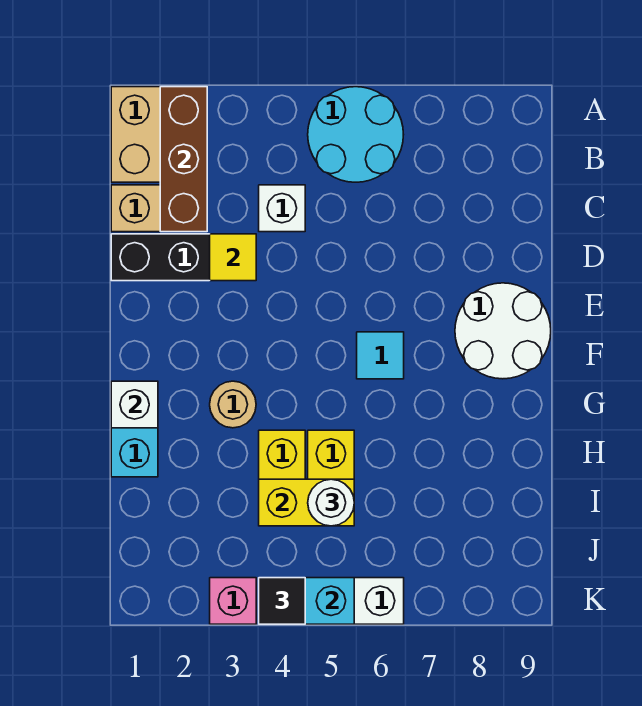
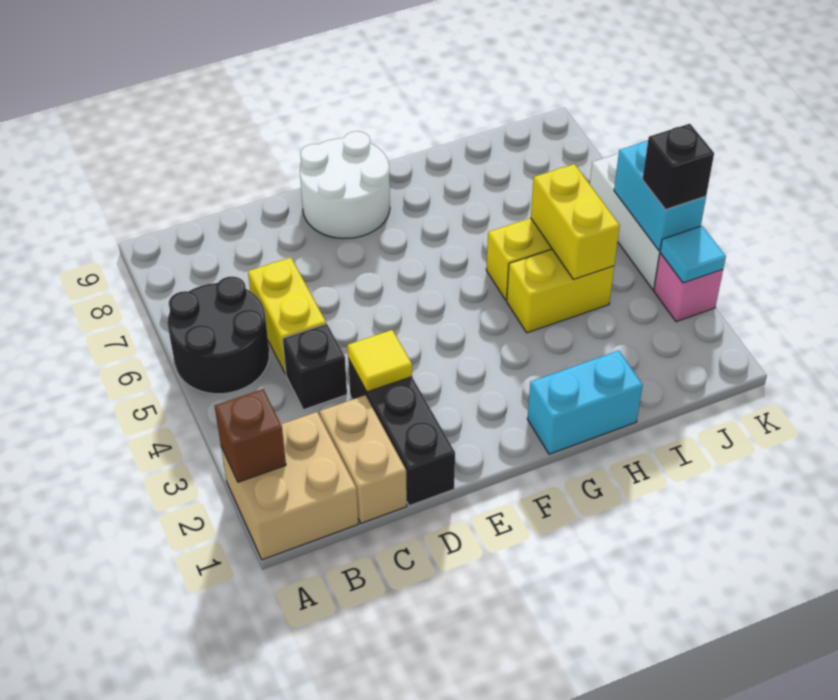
brown brick A2:C2 level 2 -> brown brick A2 level 2
cyan round brick A5:B6 level 1 -> black round brick A5:B6 level 1
white brick C4 level 1 -> black brick C4 level 1
none -> yellow brick C5:C6 level 1
cyan tile F6 level 1 -> cyan tile K3 level 2
white brick G1 level 2 -> none
tan round brick G3 level 1 -> none
white round brick I5 level 3 -> none
black tile K4 level 3 -> black brick K4 level 3

